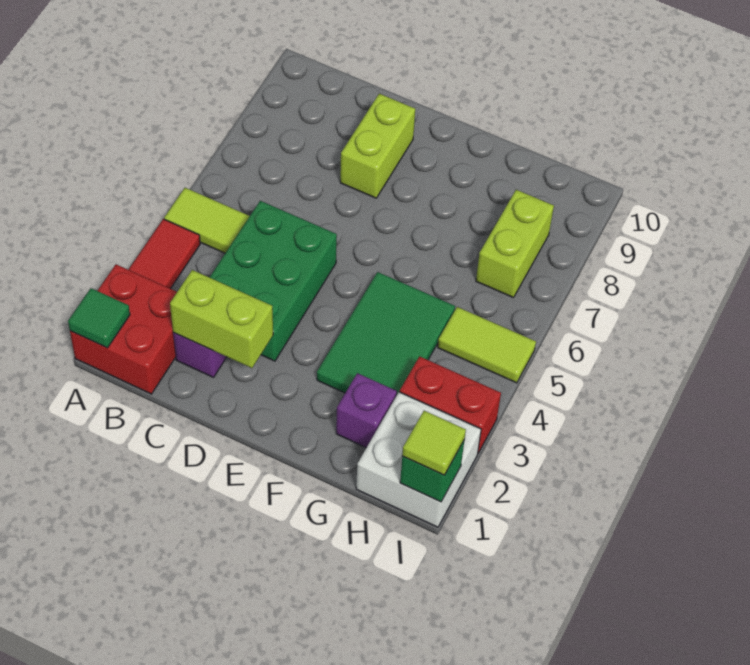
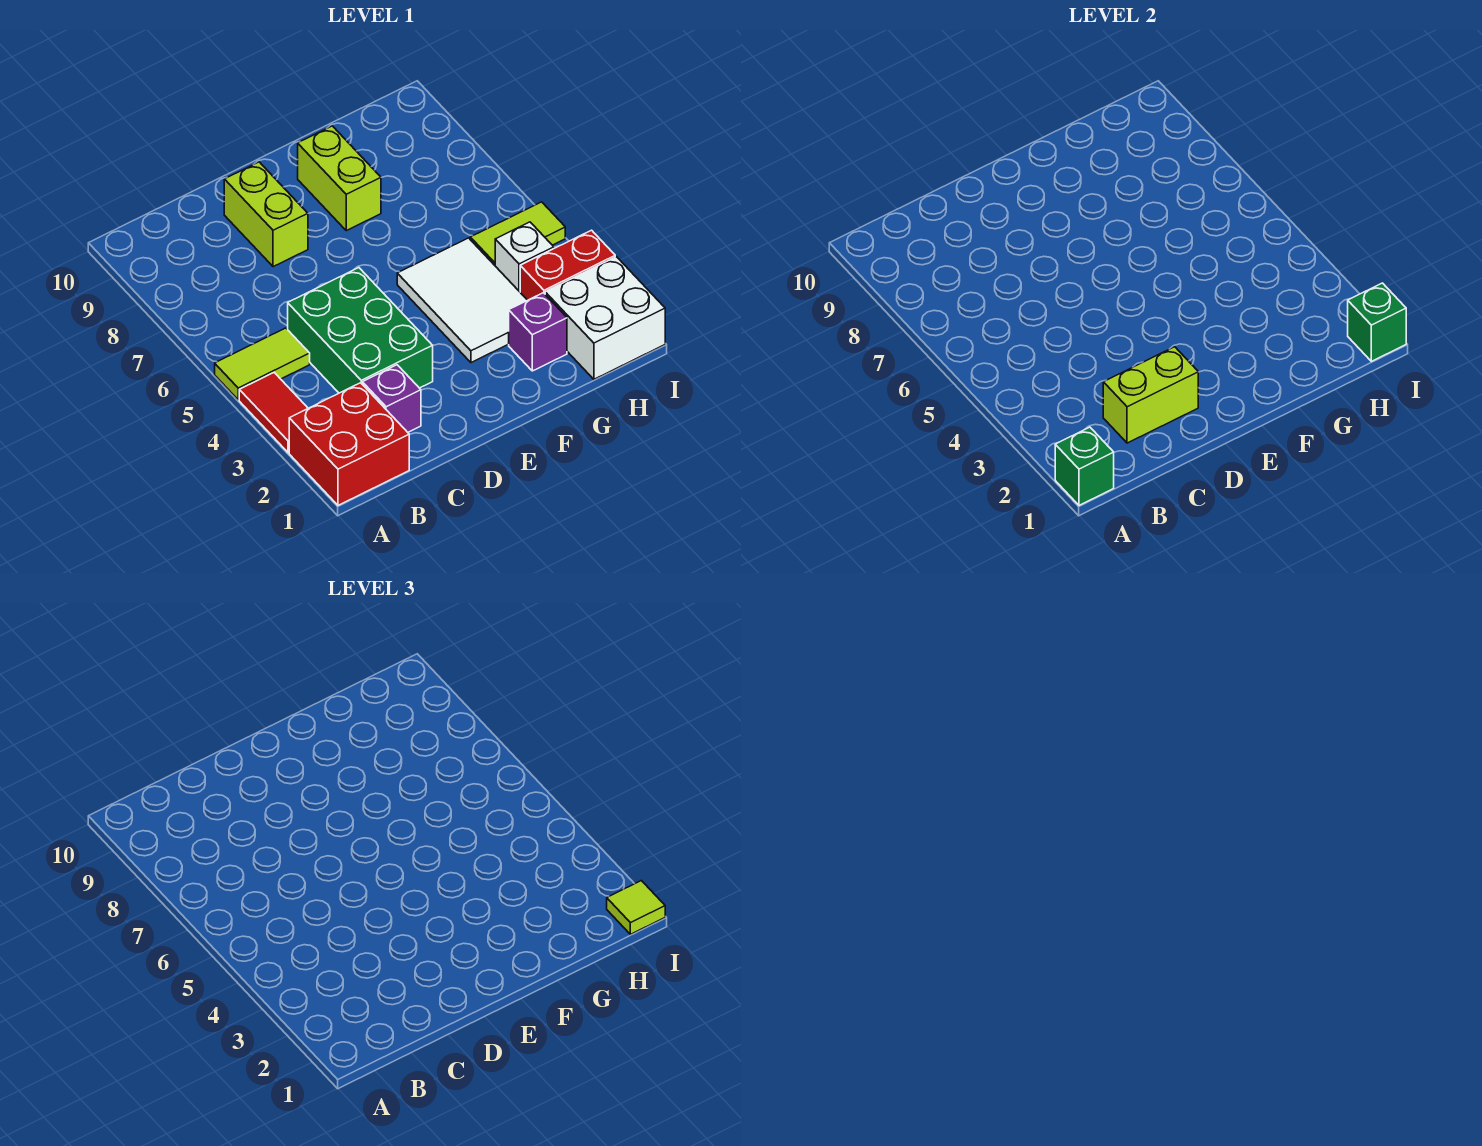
green tile A1 level 2 -> green brick A1 level 2
green tile F3:G5 level 1 -> white tile F3:G5 level 1
none -> white brick H4 level 1
lime brick H7:H8 level 1 -> lime brick F8:F9 level 1

